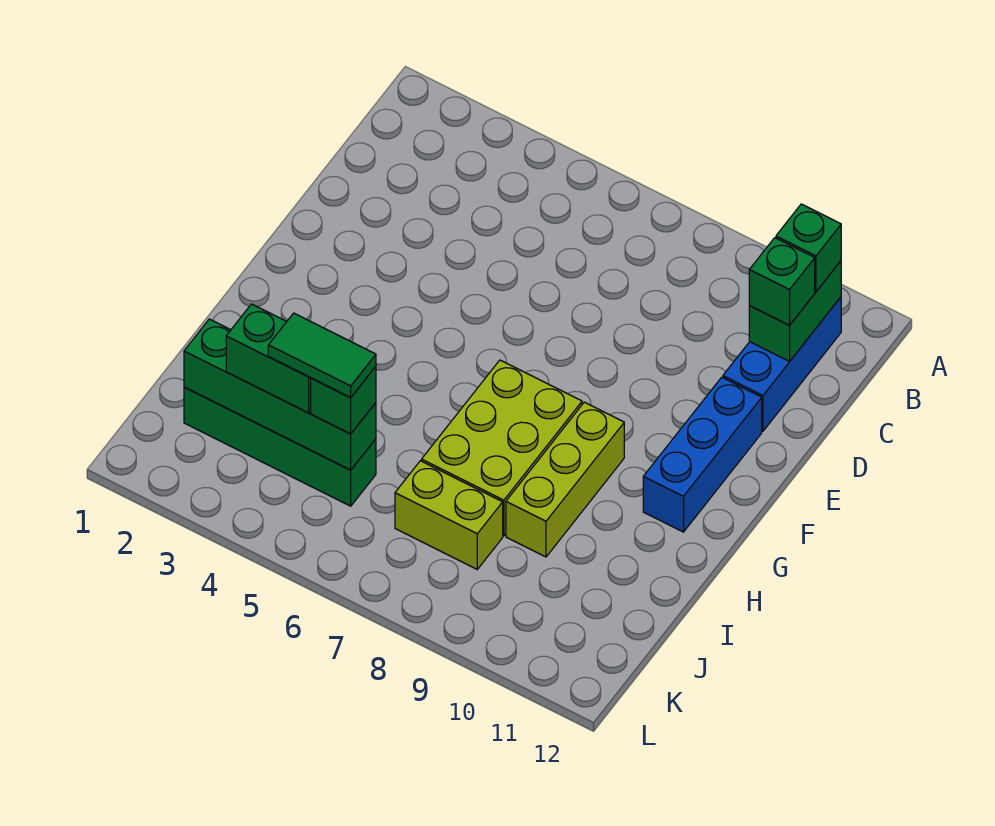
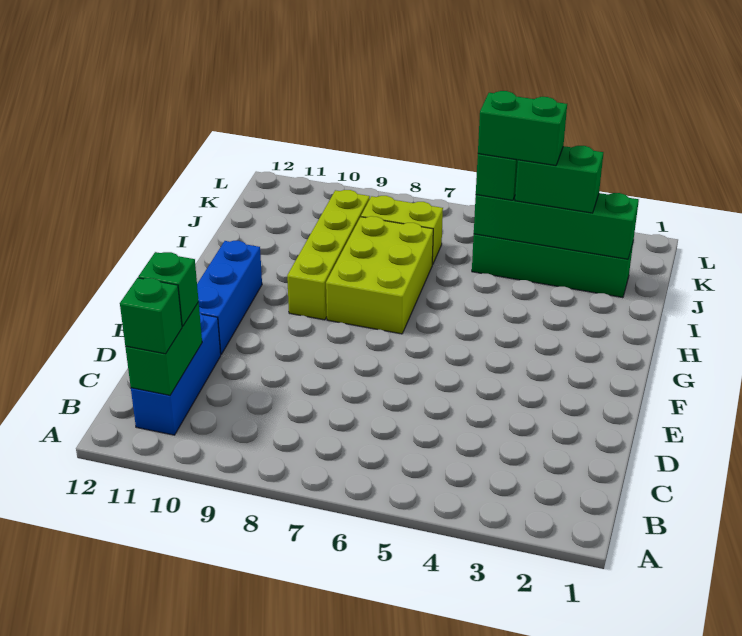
lime brick G9:I9 level 1 -> lime brick G9:J9 level 1
green tile J4:J5 level 4 -> green brick J4:J5 level 4

